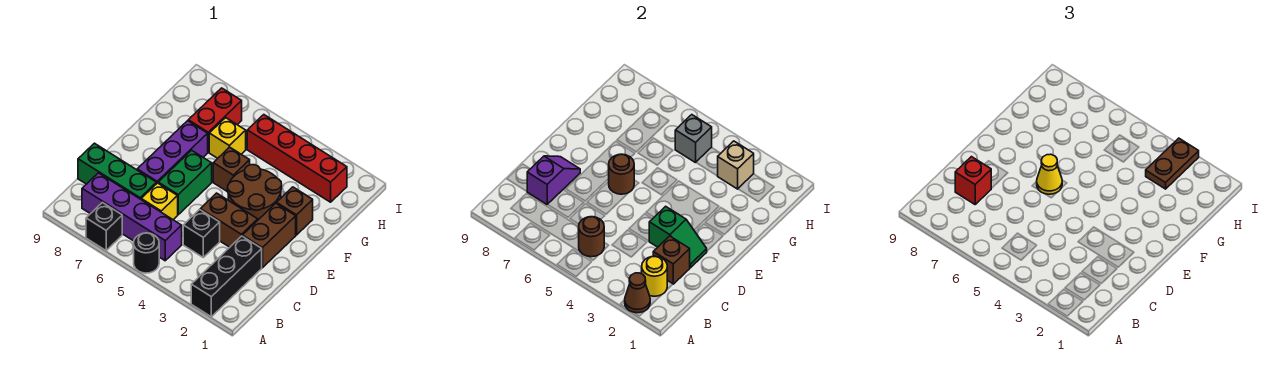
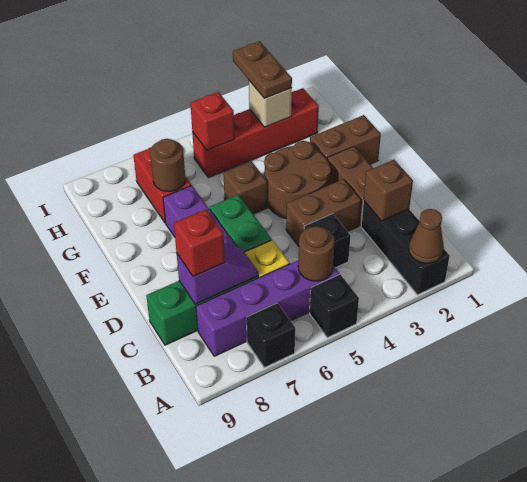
black round brick A5 level 1 -> black brick A5 level 1
yellow round brick B2 level 2 -> none
purple slope C8:D8 level 2 top C -> purple slope C7:C8 level 2 top 8
green slope D2:D3 level 2 top 3 -> none
brown round brick E6 level 2 -> brown round brick G7 level 2
yellow cone E6 level 3 -> none
brown brick F2 level 1 -> brown brick F1:F2 level 1
yellow brick G6 level 1 -> none
grey brick H5 level 2 -> red brick H5 level 2

